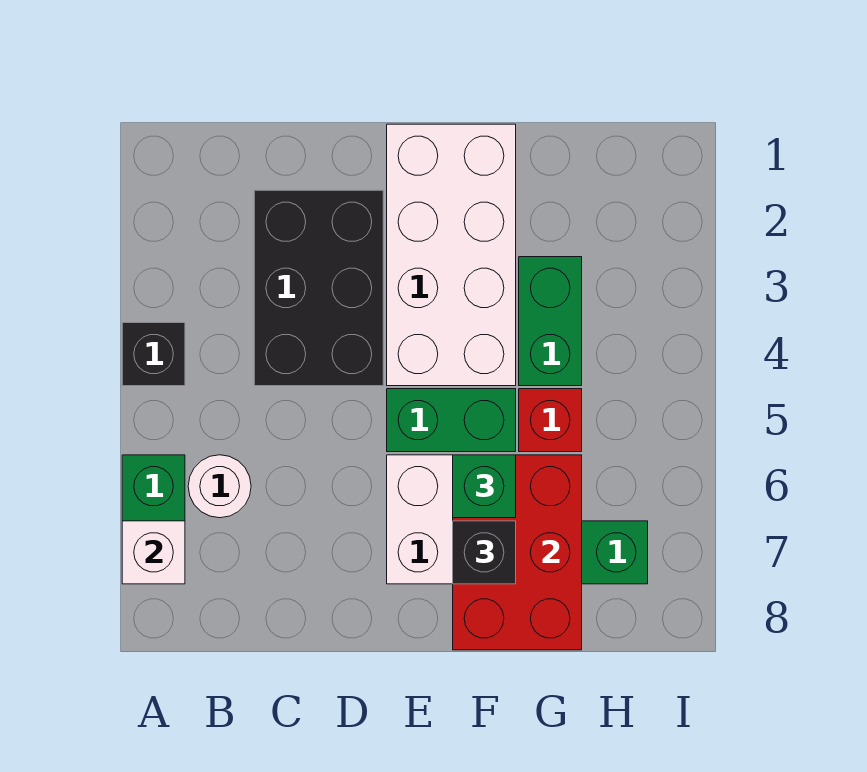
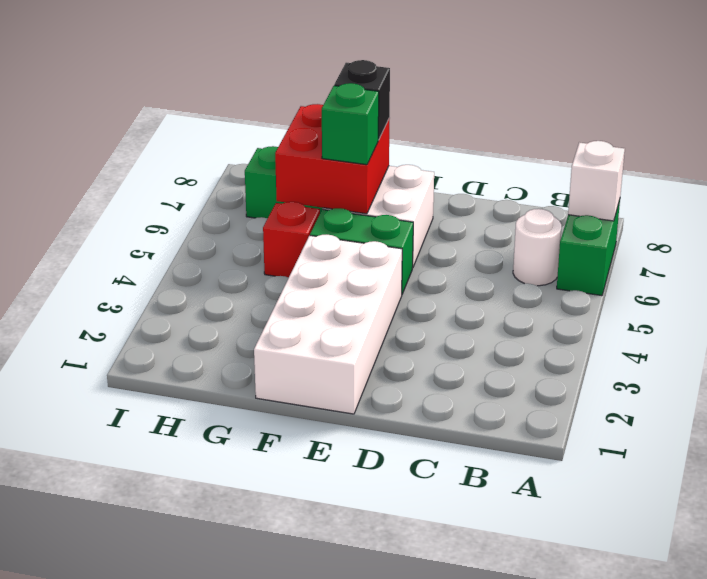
black brick A4 level 1 -> none
black brick C2:D4 level 1 -> none
red brick F6:G8 level 2 -> red brick F6:G7 level 2
green brick G3:G4 level 1 -> none

